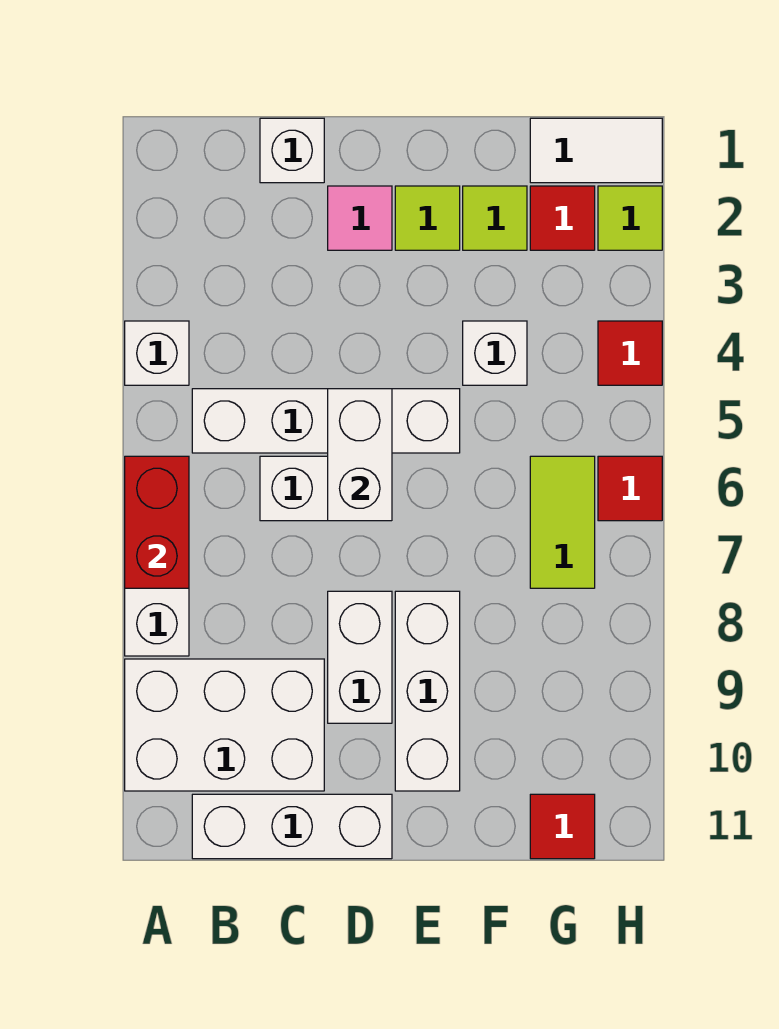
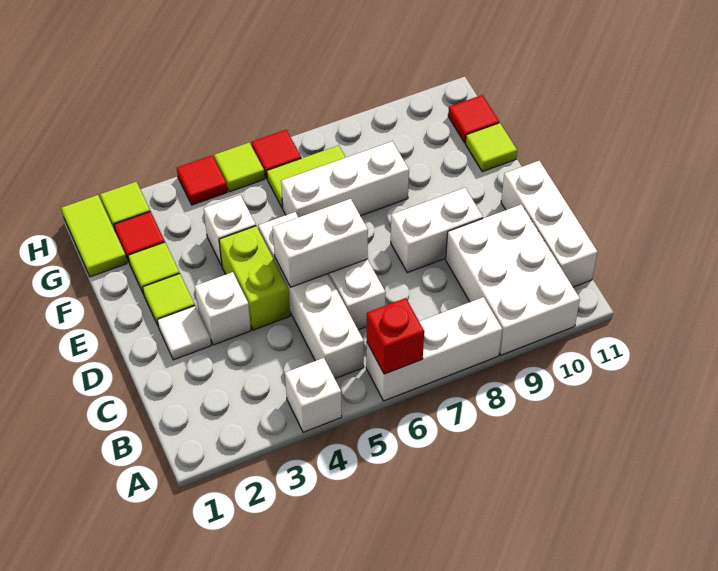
red brick A6:A7 level 2 -> red brick A6 level 2
white brick C1 level 1 -> white brick D3 level 1
pink tile D2 level 1 -> white tile D2 level 1
none -> lime brick D4:E4 level 1
white brick E8:E10 level 1 -> white brick F6:F8 level 1
none -> lime tile F11 level 1
white tile G1:H1 level 1 -> lime tile G1:H1 level 1
none -> lime tile H5 level 1

